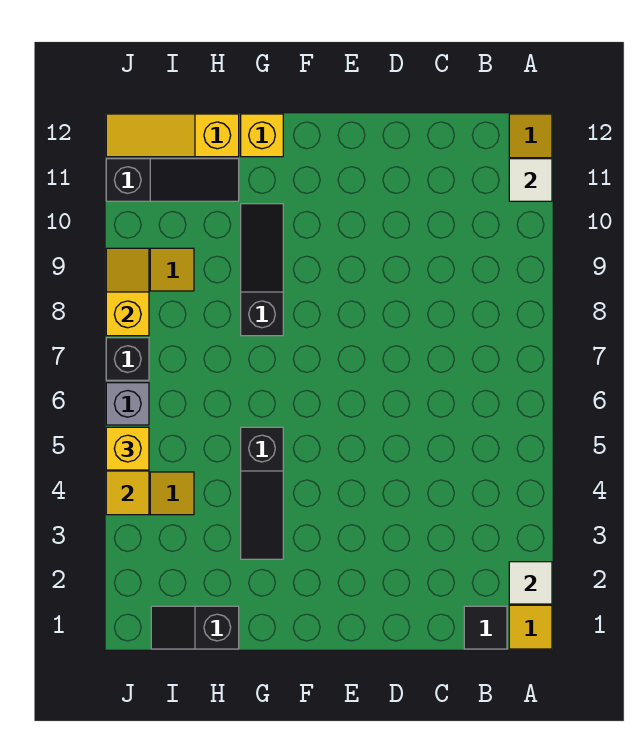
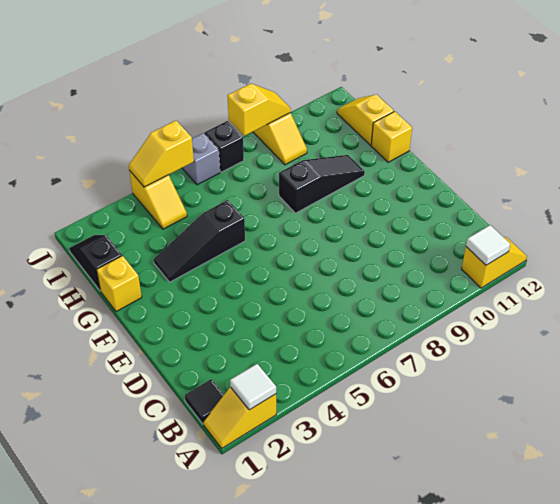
black slope H11:J11 level 1 top J -> none
yellow slope H12:J12 level 1 top H -> yellow slope H12:I12 level 1 top H
yellow brick J5 level 3 -> yellow brick G1 level 1

